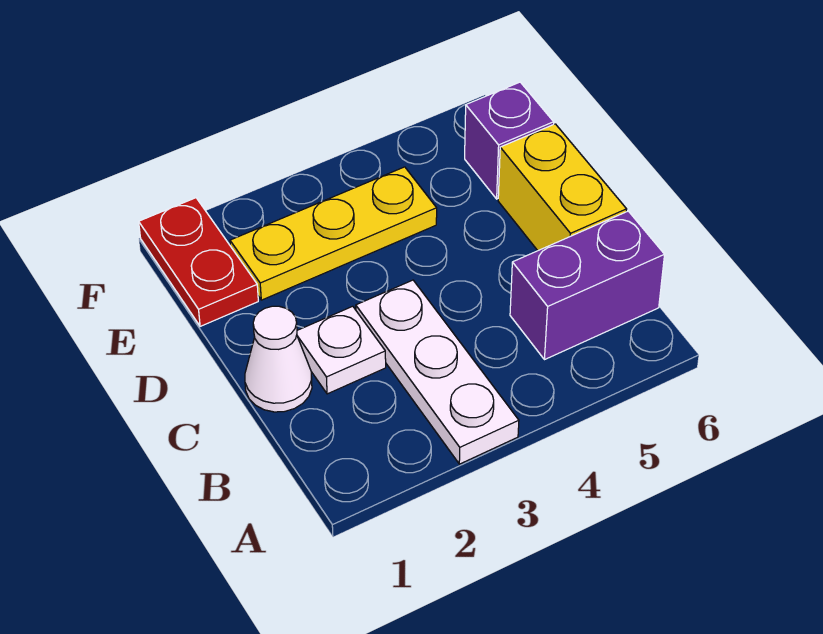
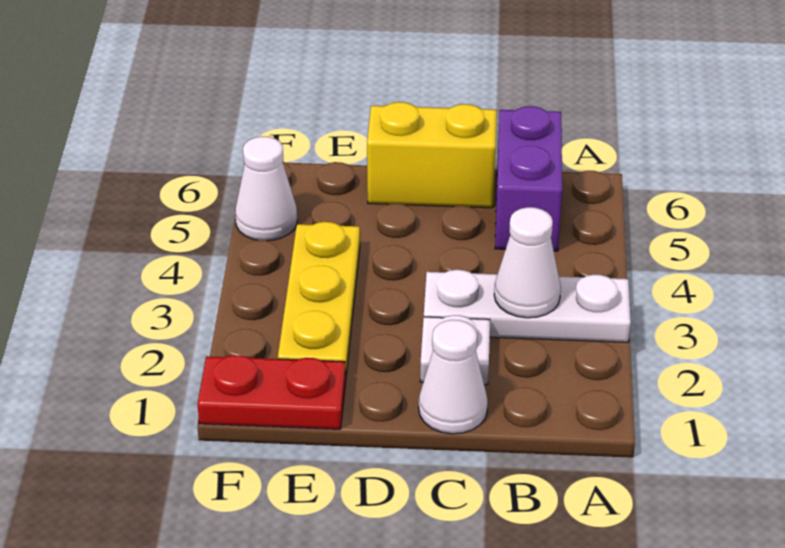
none -> white cone B3 level 2
purple brick E6 level 1 -> none
none -> white cone F5 level 1

